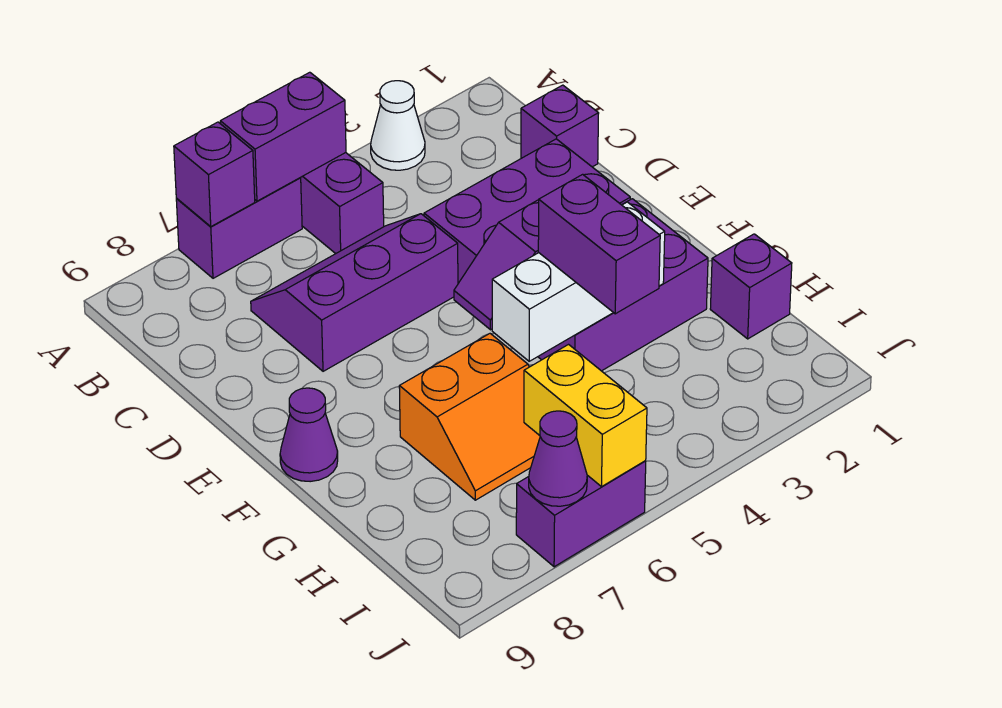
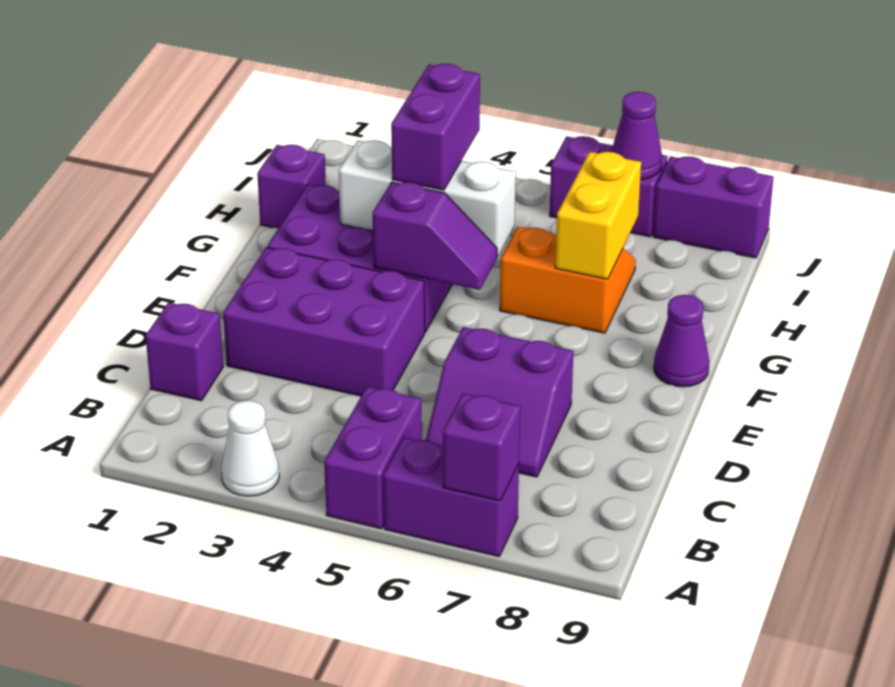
purple brick A5:A6 level 2 -> purple brick J8:J9 level 1
purple slope C5:D7 level 1 top D -> purple slope C6:D7 level 1 top D
yellow brick I6:J6 level 2 -> yellow brick G7:H7 level 2

